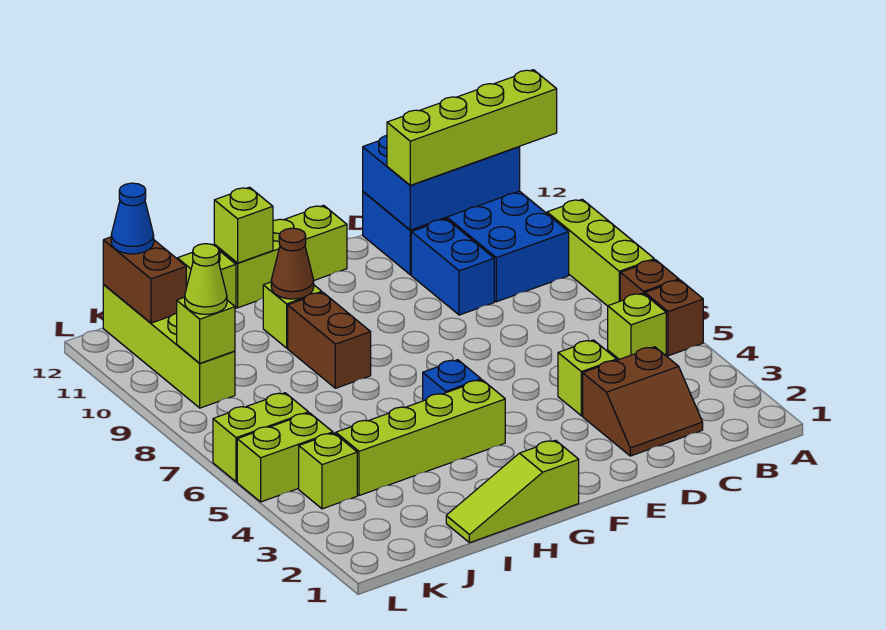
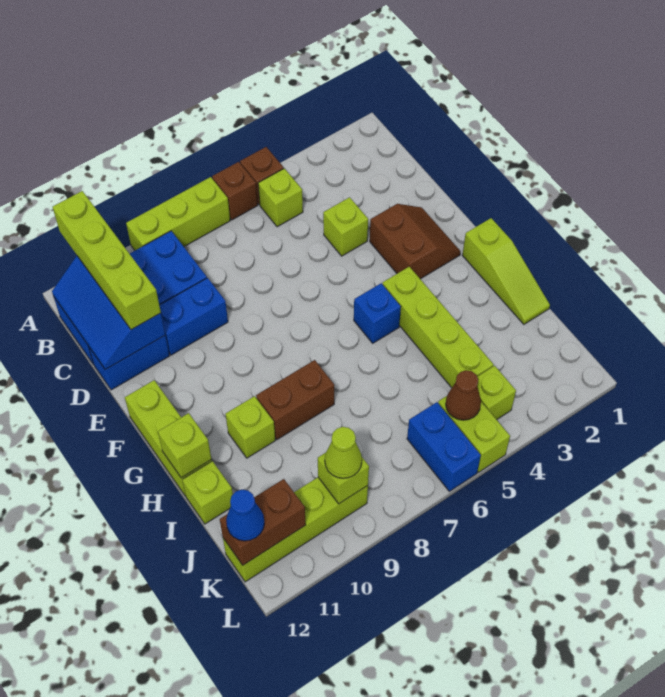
blue brick B11:D12 level 2 -> blue slope B11:D12 level 2 top 11
brown slope C2:D3 level 1 top 3 -> brown slope E2:F3 level 1 top 3
brown cone H10 level 2 -> brown cone K5 level 2
lime brick K6:L6 level 1 -> blue brick K6:L6 level 1

